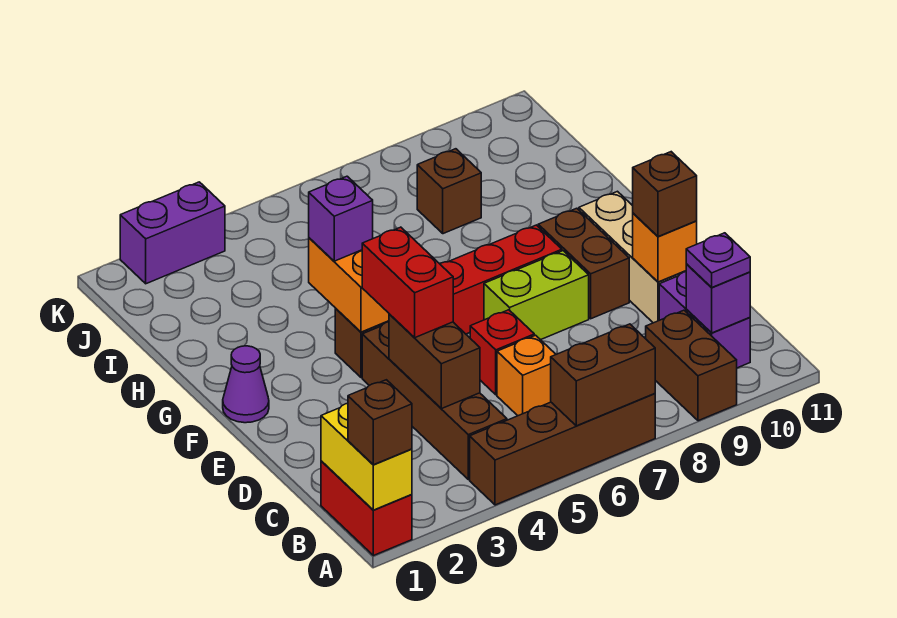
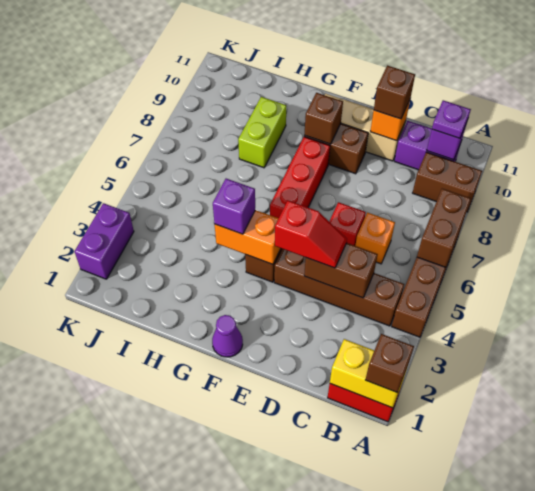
red brick D4:E4 level 3 -> red slope D4:E4 level 3 top E
lime brick E7:E8 level 1 -> lime brick H8:H9 level 1
brown brick I8 level 1 -> brown brick F9 level 2

